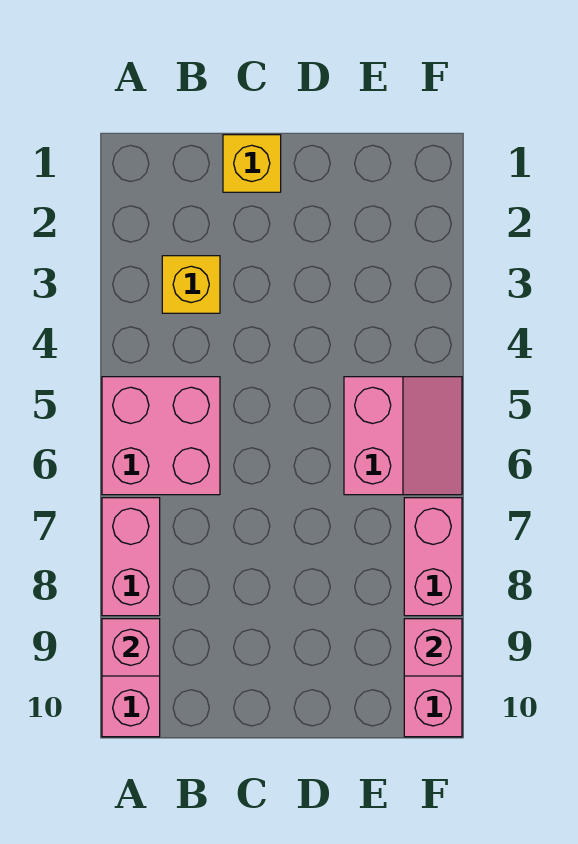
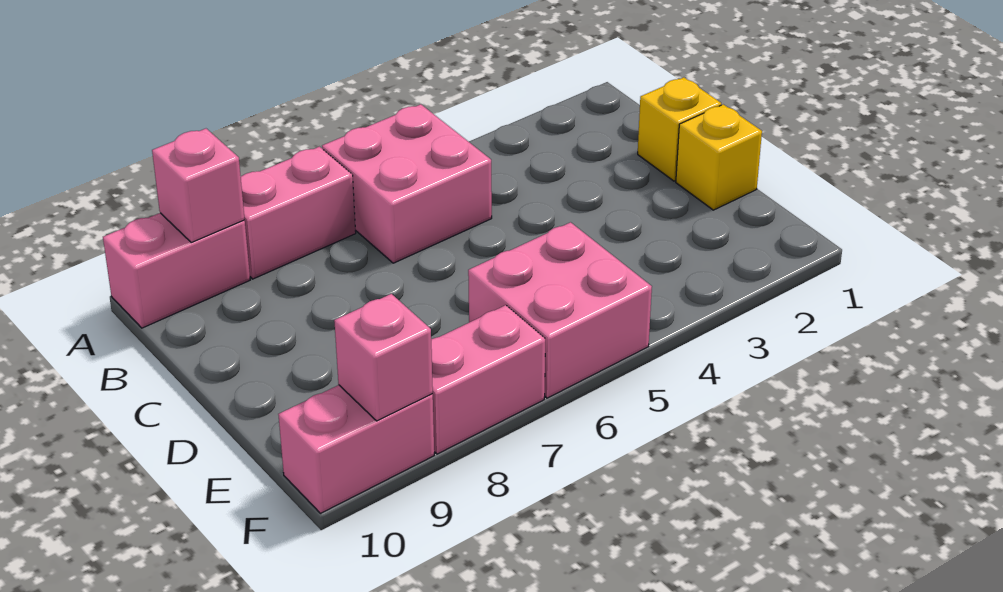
yellow brick B3 level 1 -> yellow brick D1 level 1
pink slope E5:F6 level 1 top E -> pink brick E5:F6 level 1

